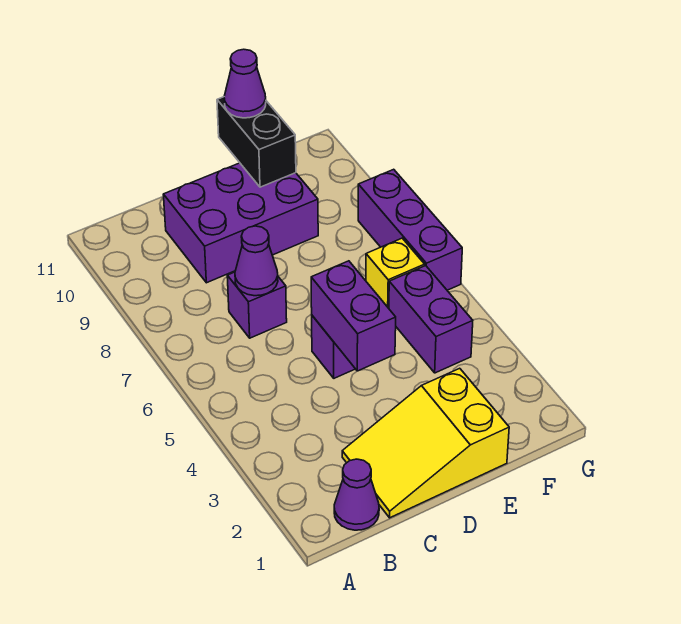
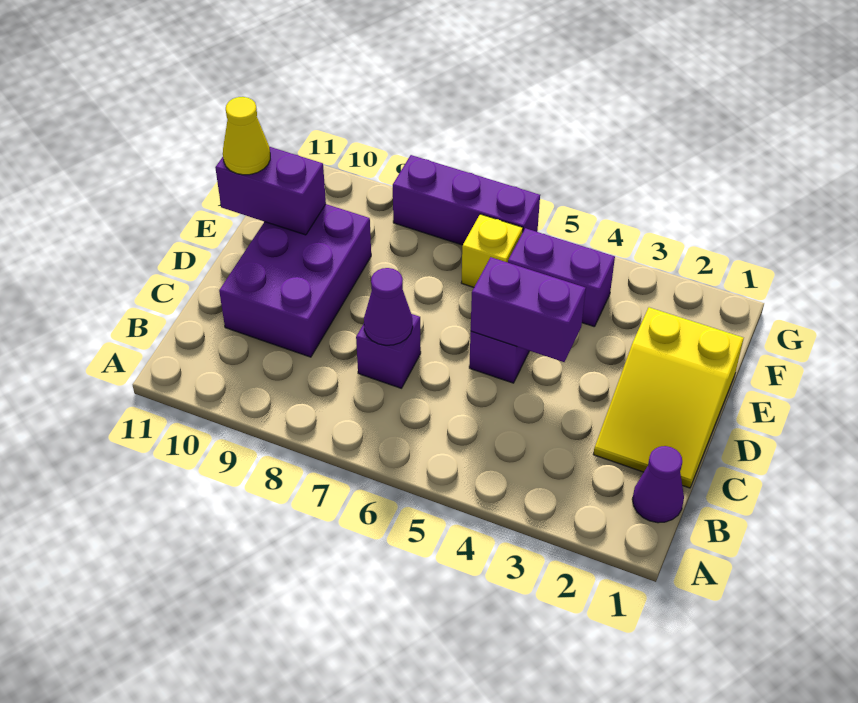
black brick E10:E11 level 2 -> purple brick E10:E11 level 2
purple cone E11 level 3 -> yellow cone E11 level 3

